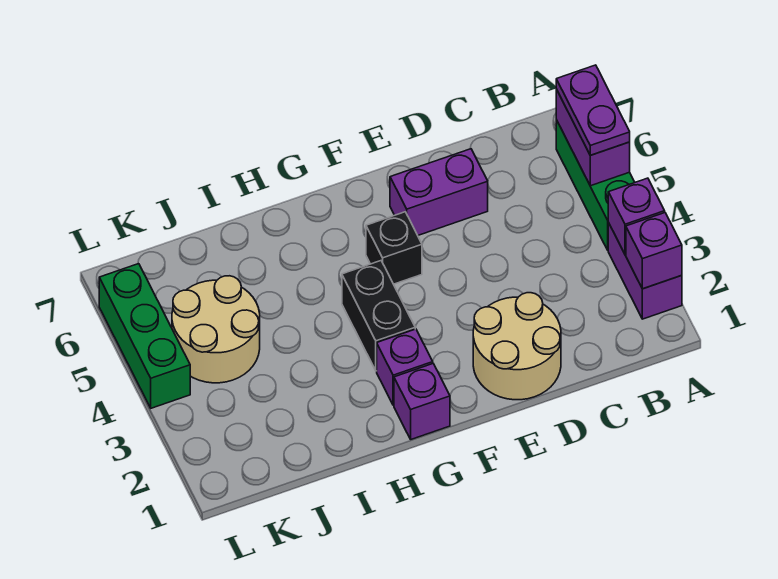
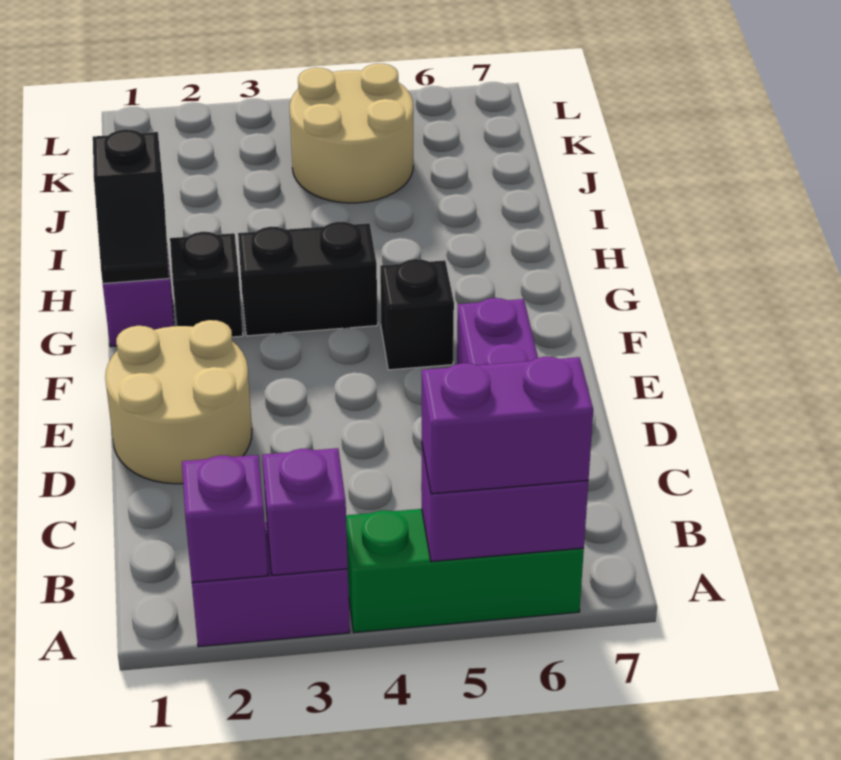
purple plate A5:A6 level 3 -> purple brick A5:A6 level 3
none -> black slope G1:H1 level 2 top H
purple brick G2 level 1 -> black brick G2 level 1
green brick L4:L6 level 1 -> none

